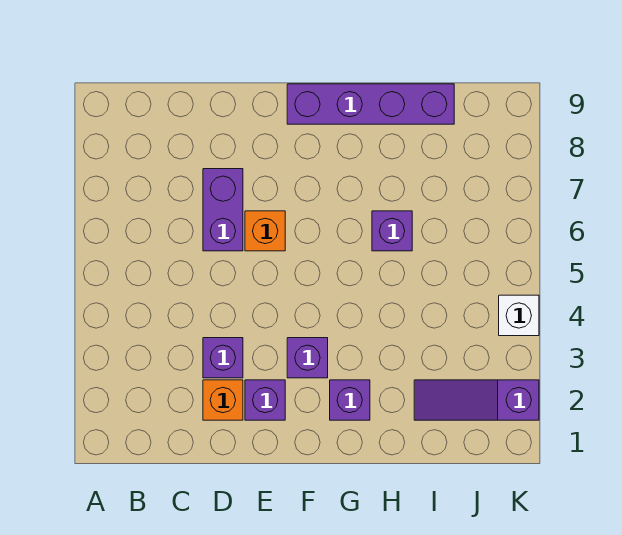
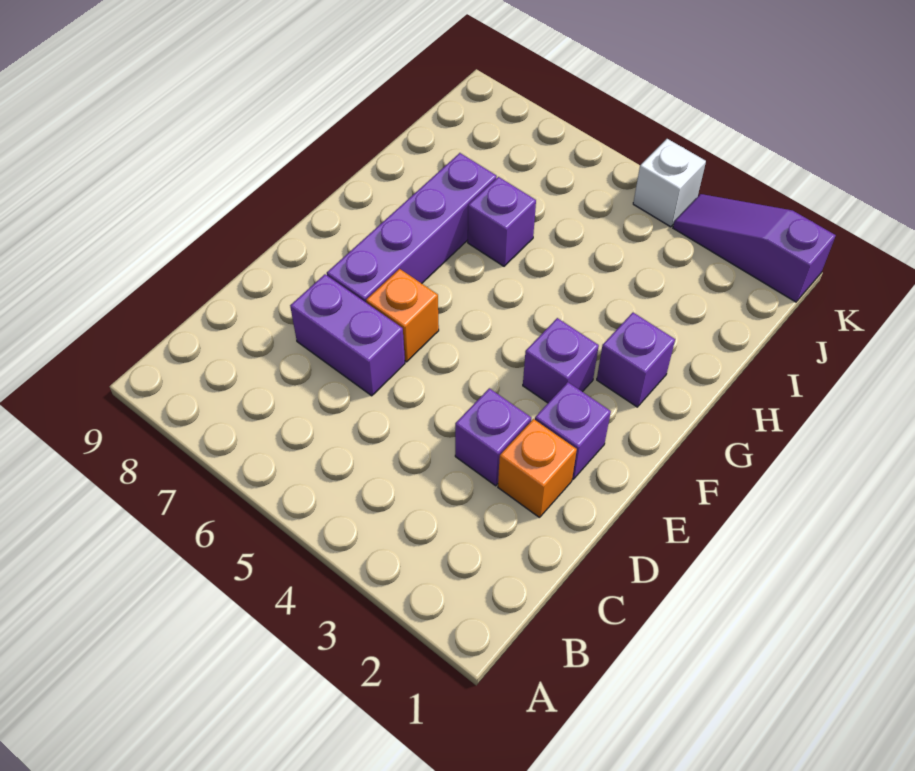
purple brick F9:I9 level 1 -> purple brick E7:H7 level 1
purple slope I2:K2 level 1 top K -> purple slope K1:K3 level 1 top 1

